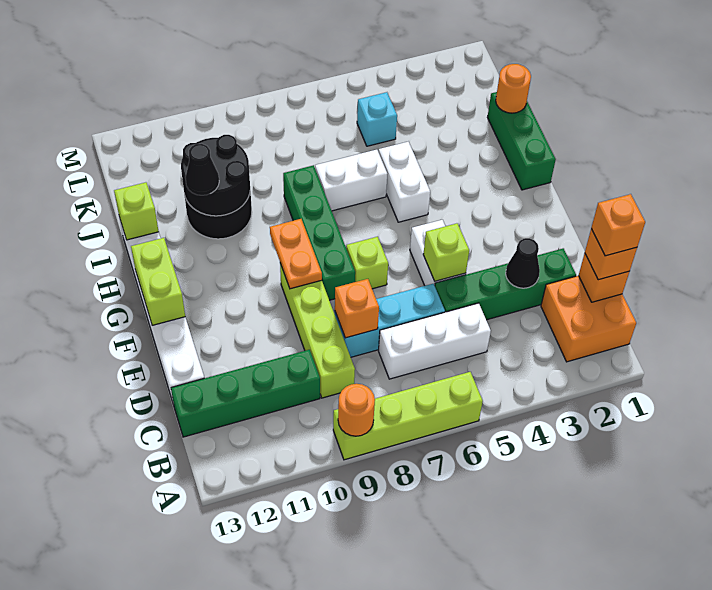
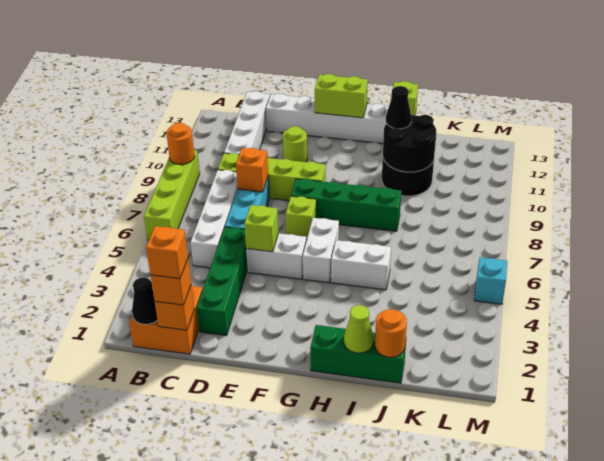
white brick C5:C7 level 1 -> white brick C5:C8 level 1
green brick C10:C13 level 1 -> white brick C10:C13 level 1
black cone D3 level 2 -> black cone B1 level 2
none -> lime round brick E11 level 1
orange plate F9:G9 level 2 -> none
none -> lime cone I1 level 2
white brick I6:I7 level 1 -> white brick G5:G6 level 1
cyan brick K5 level 1 -> cyan brick M5 level 1

